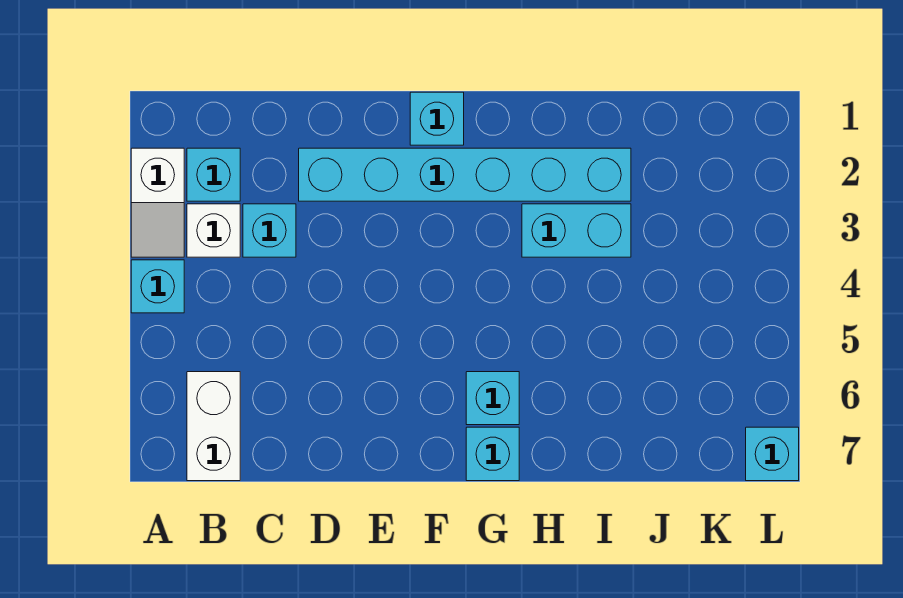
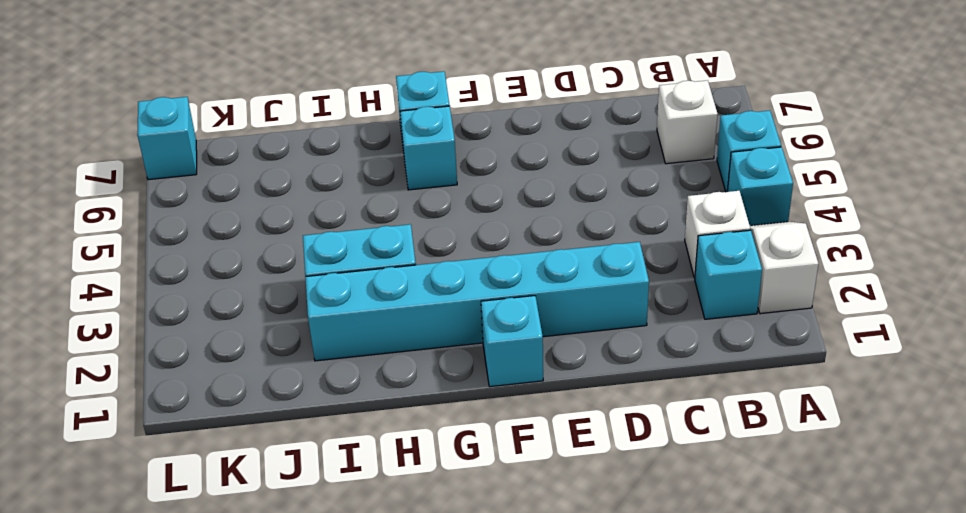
white brick B6:B7 level 1 -> white brick B6 level 1
cyan brick C3 level 1 -> cyan brick A5 level 1

